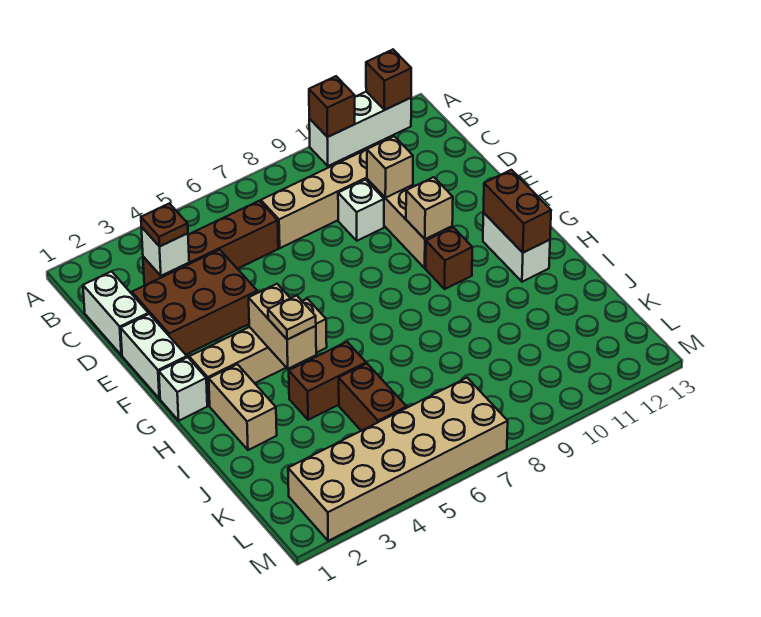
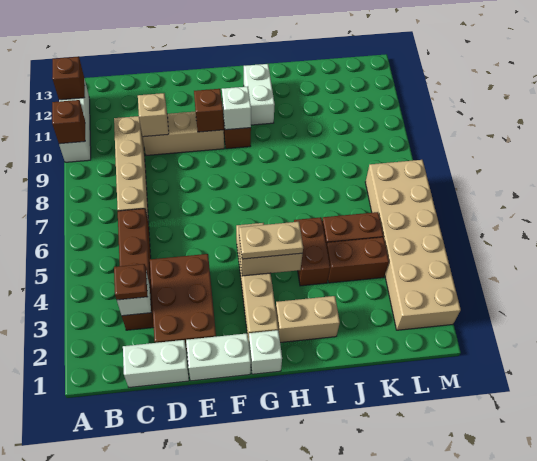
white brick D9 level 1 -> white brick G10 level 2
tan brick F10 level 2 -> brown brick F10 level 2
white brick G12:H12 level 1 -> white brick H11:H12 level 1
brown brick G12:H12 level 2 -> brown brick J4:K4 level 1
tan plate H4 level 3 -> tan plate G4:H4 level 3

